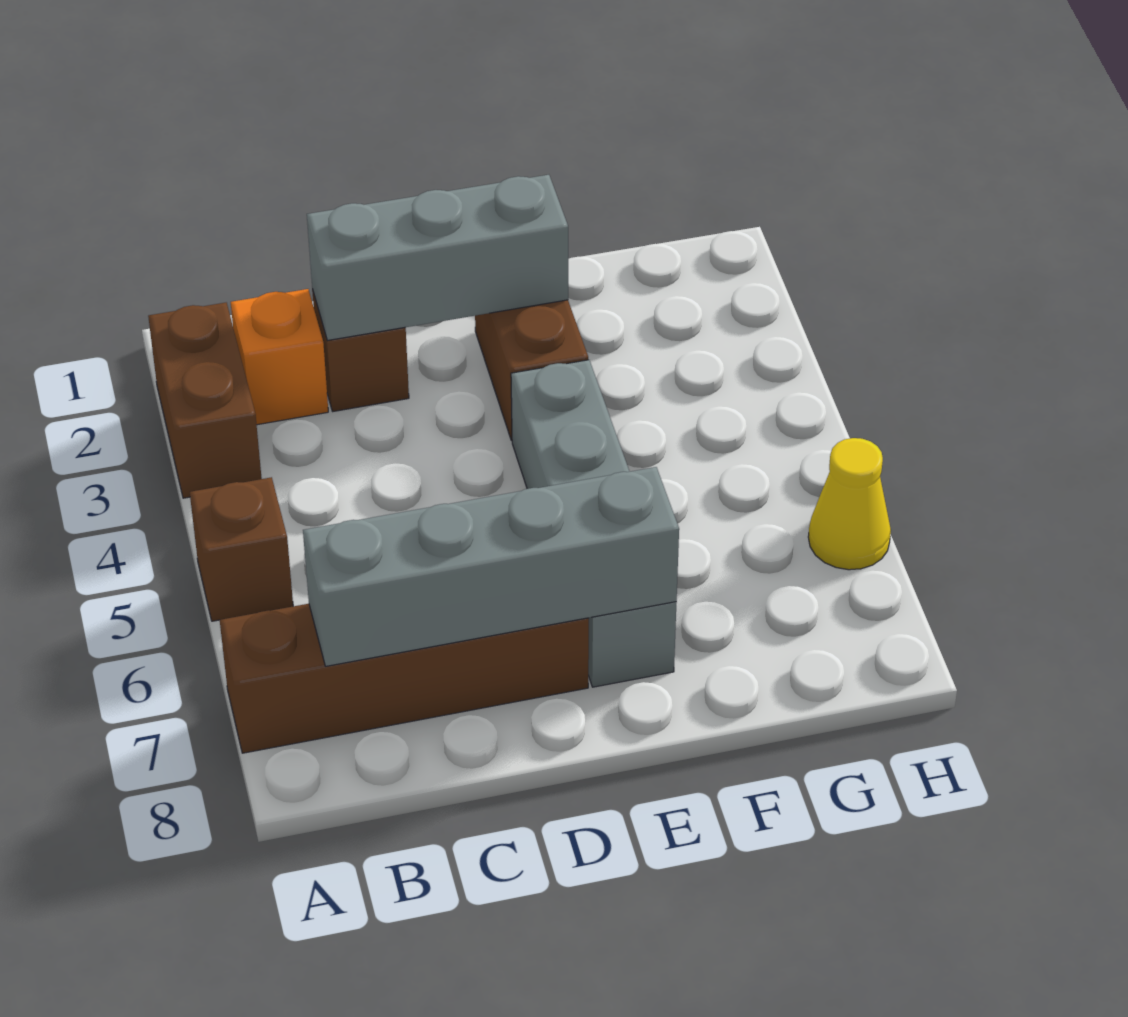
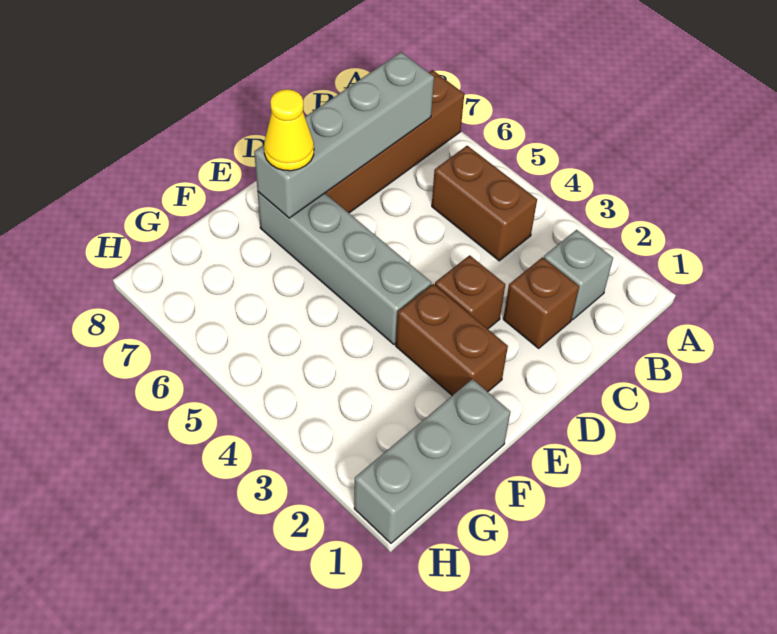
brown brick A2:A3 level 1 -> brown brick B4:B5 level 1
brown brick A5 level 1 -> brown brick D3 level 1
orange brick B2 level 1 -> grey brick B2 level 1
grey brick C2:E2 level 2 -> grey brick F1:H1 level 1
yellow cone H6 level 1 -> yellow cone E7 level 3

